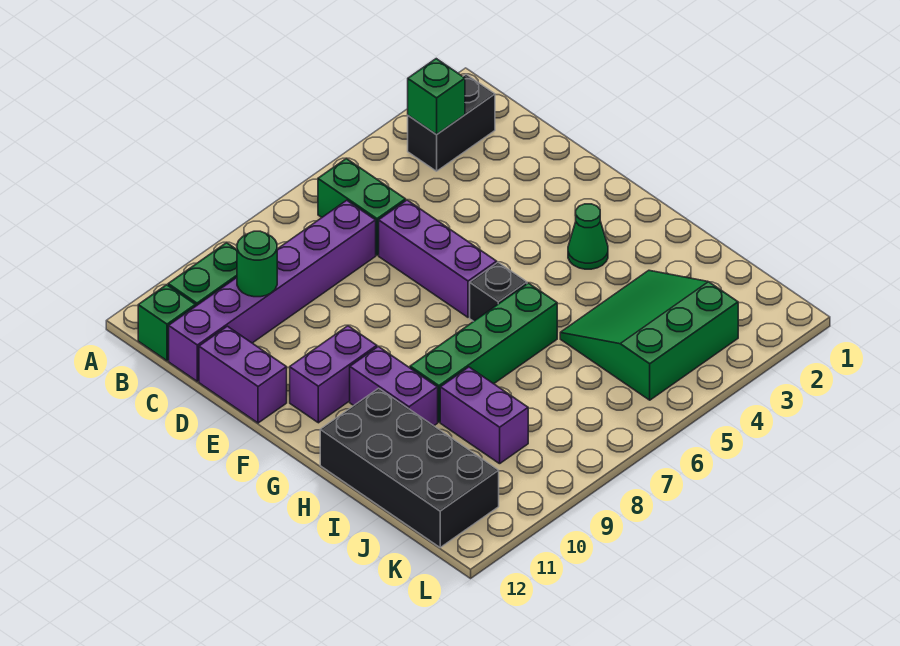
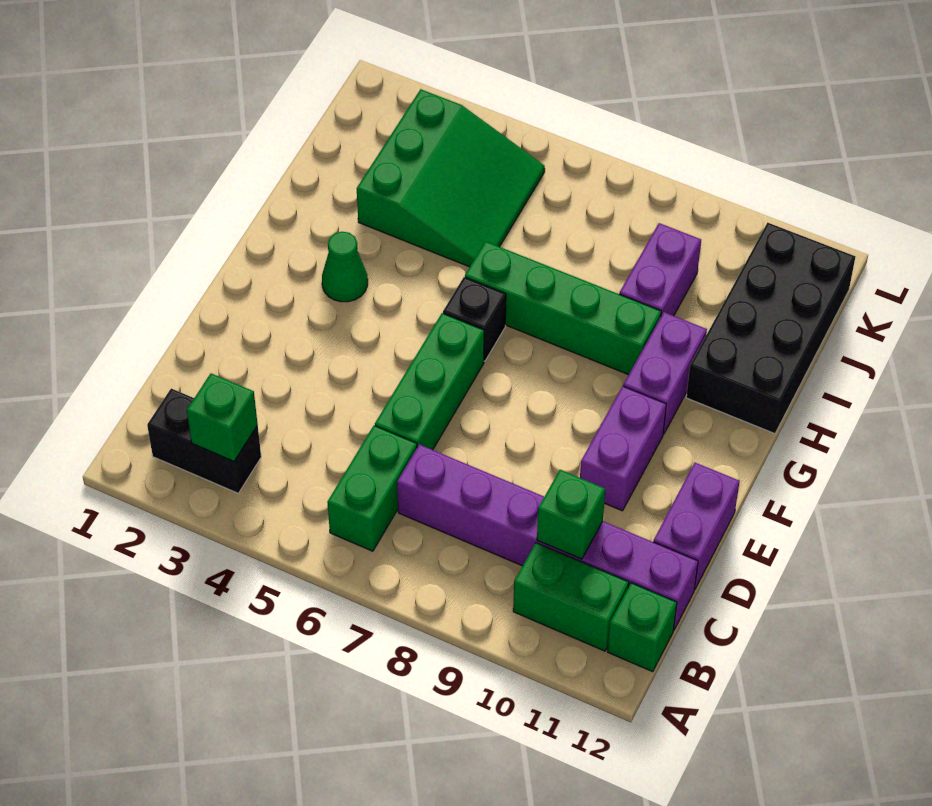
green round brick C10 level 2 -> green brick C10 level 2
purple brick D6:F6 level 1 -> green brick D6:F6 level 1
purple brick F10:F11 level 1 -> purple brick E10:F10 level 1
green slope I3:K5 level 1 top K -> green slope I3:K5 level 1 top 3

